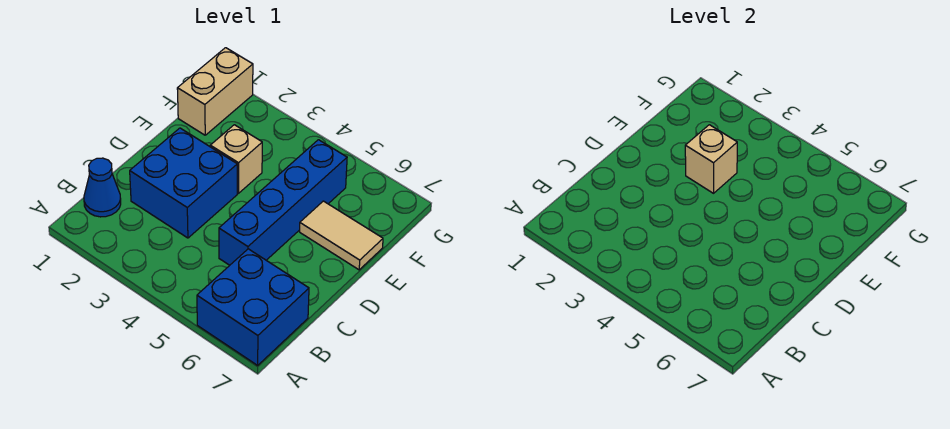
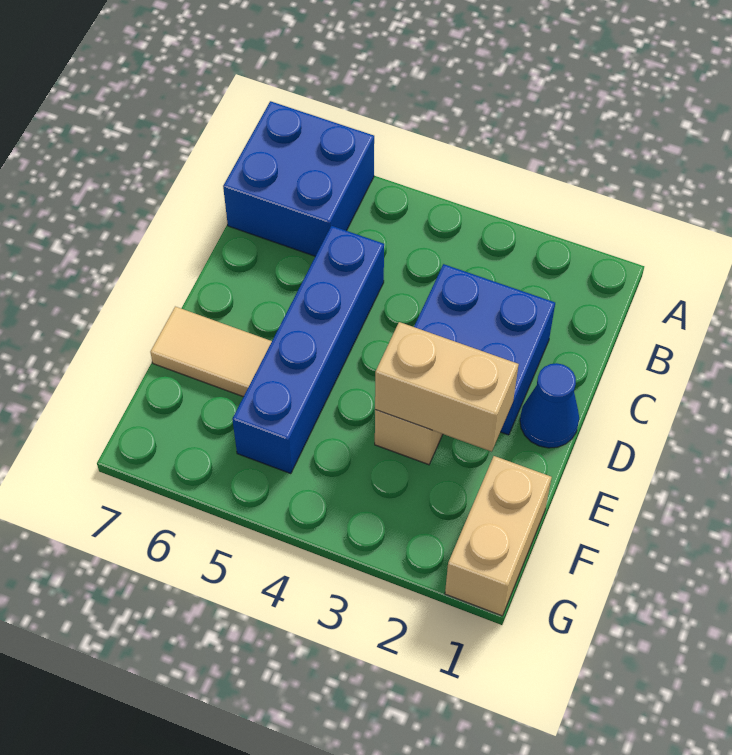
blue cone B1 level 1 -> blue cone D1 level 1
tan brick E3 level 2 -> tan brick E2:E3 level 2

